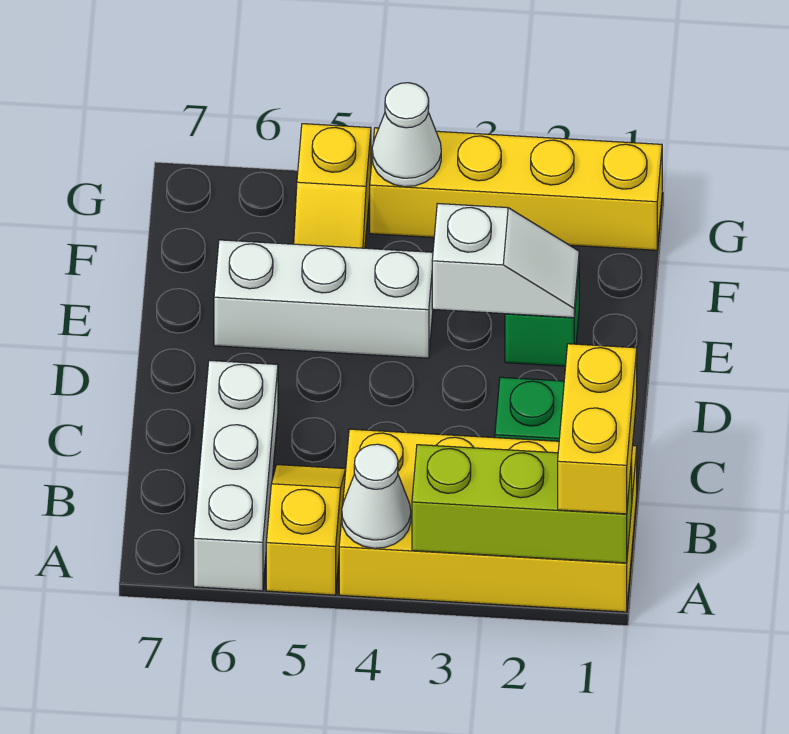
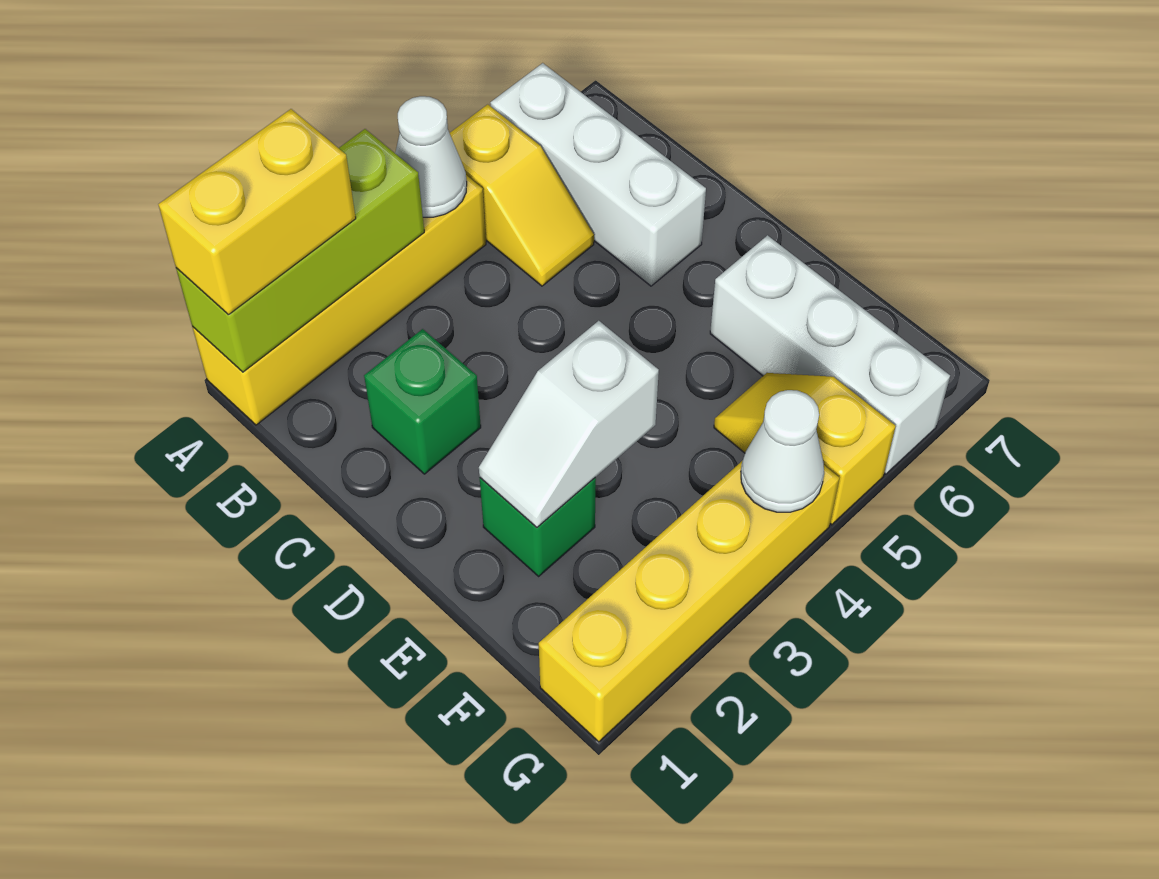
yellow brick A1:B4 level 1 -> yellow brick A1:A4 level 1
yellow brick A1:B1 level 3 -> yellow brick A1:A2 level 3
white brick E4:E6 level 1 -> white brick E6:G6 level 1

